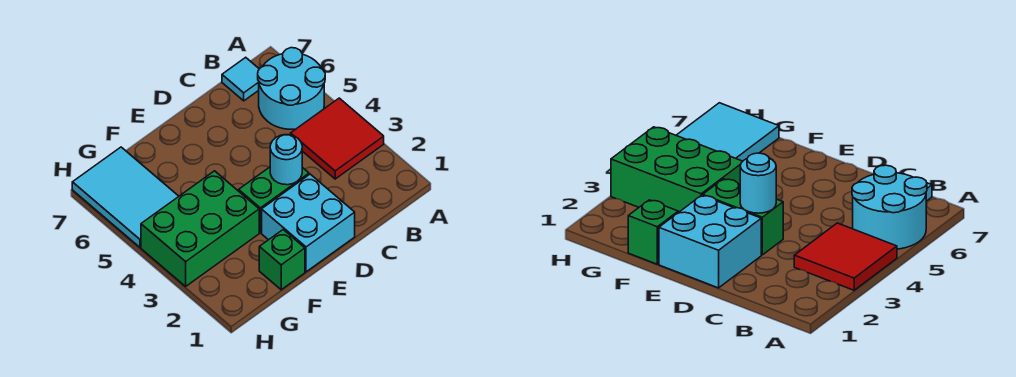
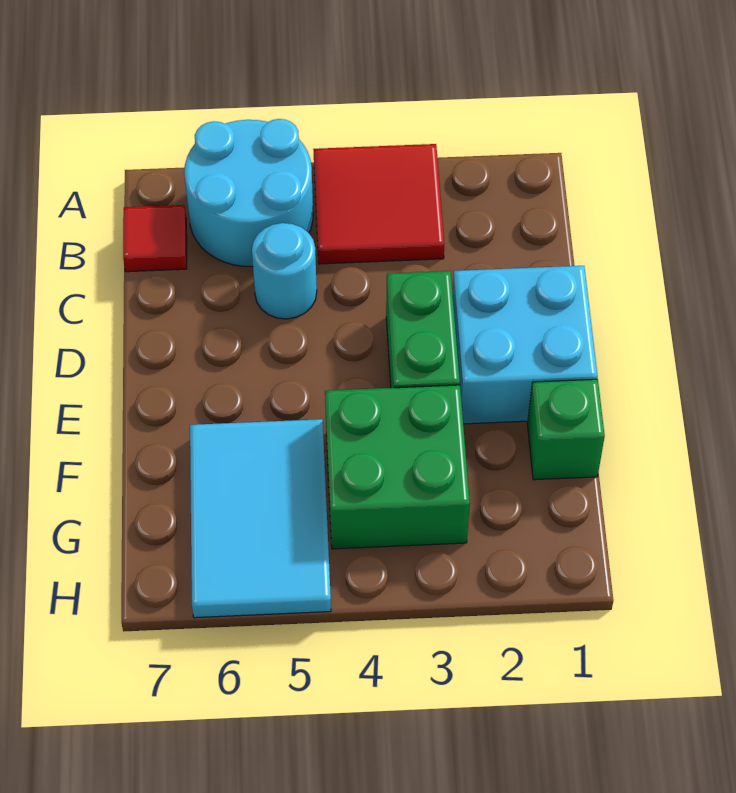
cyan tile B7 level 1 -> red tile B7 level 1
cyan round brick D3 level 2 -> cyan round brick C5 level 1
green brick F3:H4 level 1 -> green brick F3:G4 level 1
cyan tile G5:H7 level 1 -> cyan tile F5:H6 level 1

